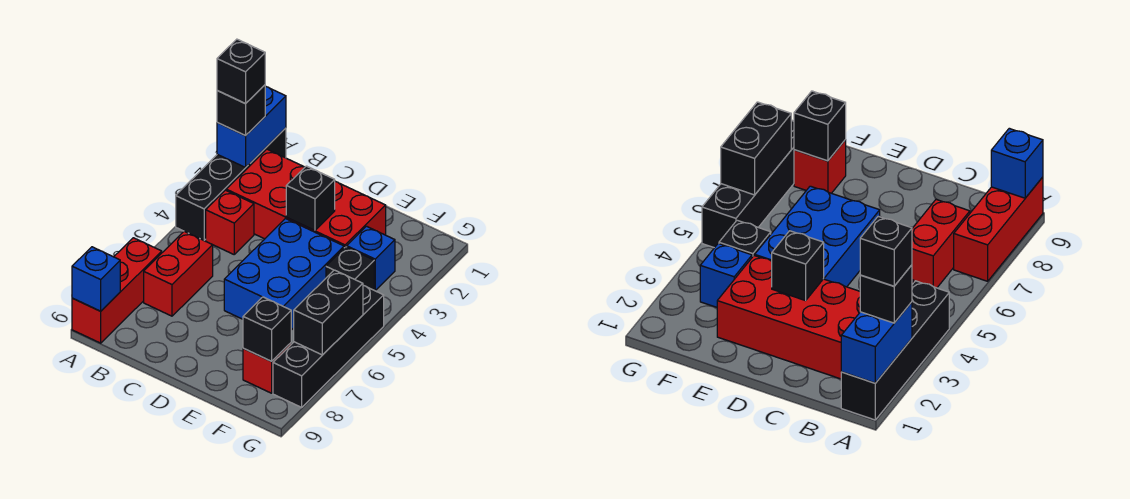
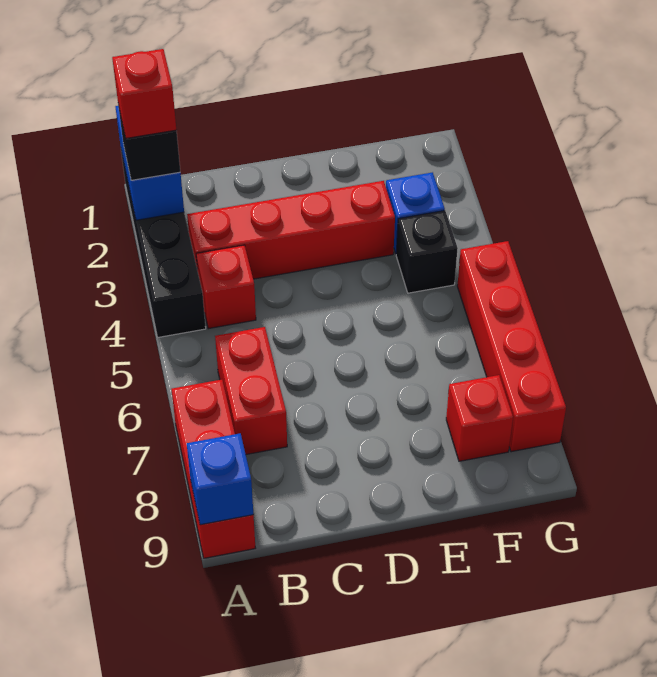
black brick A2 level 4 -> red brick A2 level 4
red brick B2:E3 level 1 -> red brick B3:E3 level 1
black brick D3 level 2 -> none
blue brick D4:E6 level 1 -> none
black brick F8 level 2 -> none
black brick G5:G8 level 1 -> red brick G5:G8 level 1
black brick G6:G7 level 2 -> none

